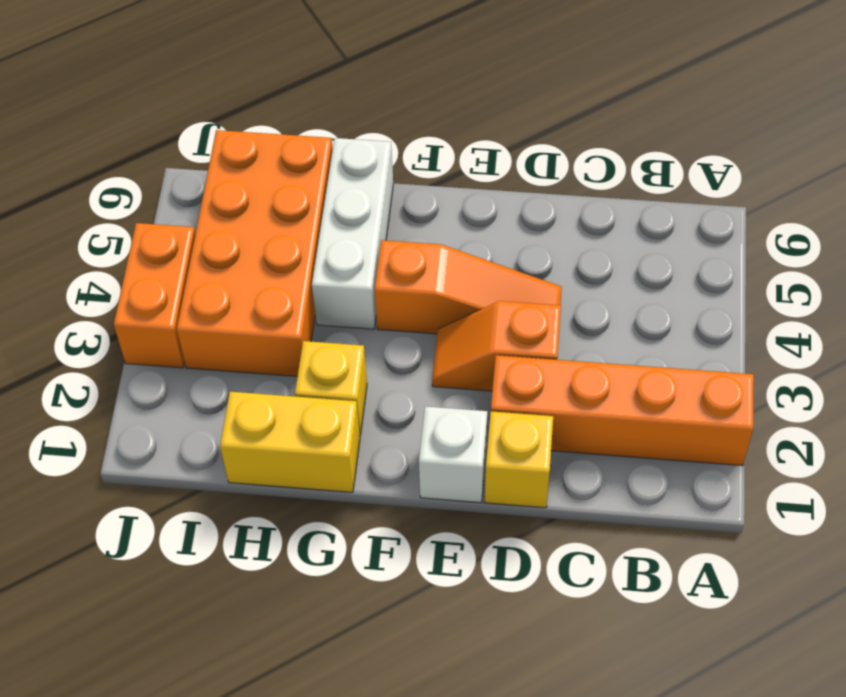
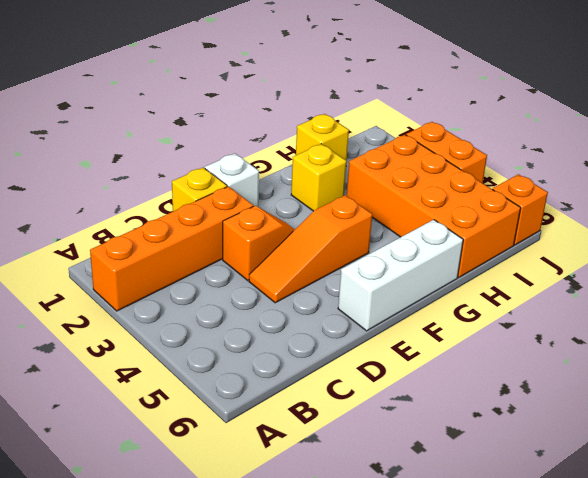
yellow brick G1:H1 level 1 -> yellow brick H1 level 1
white brick G4:G6 level 1 -> white brick E6:G6 level 1
none -> orange brick J6 level 1

